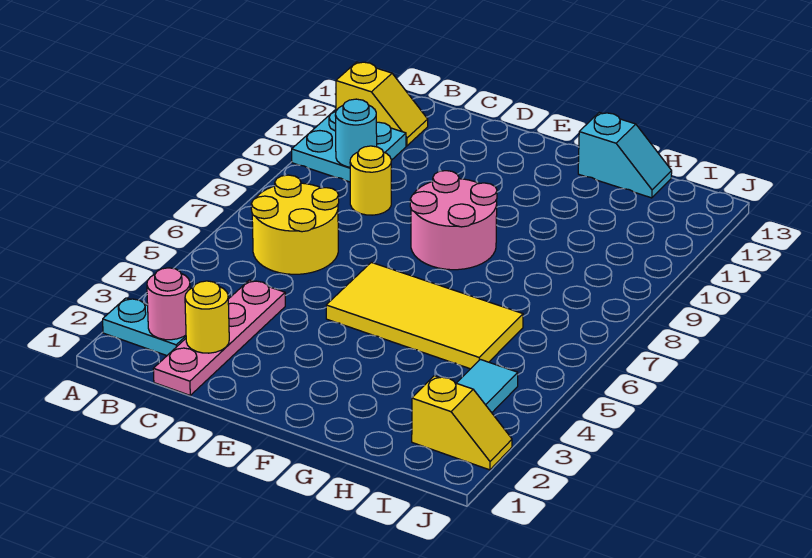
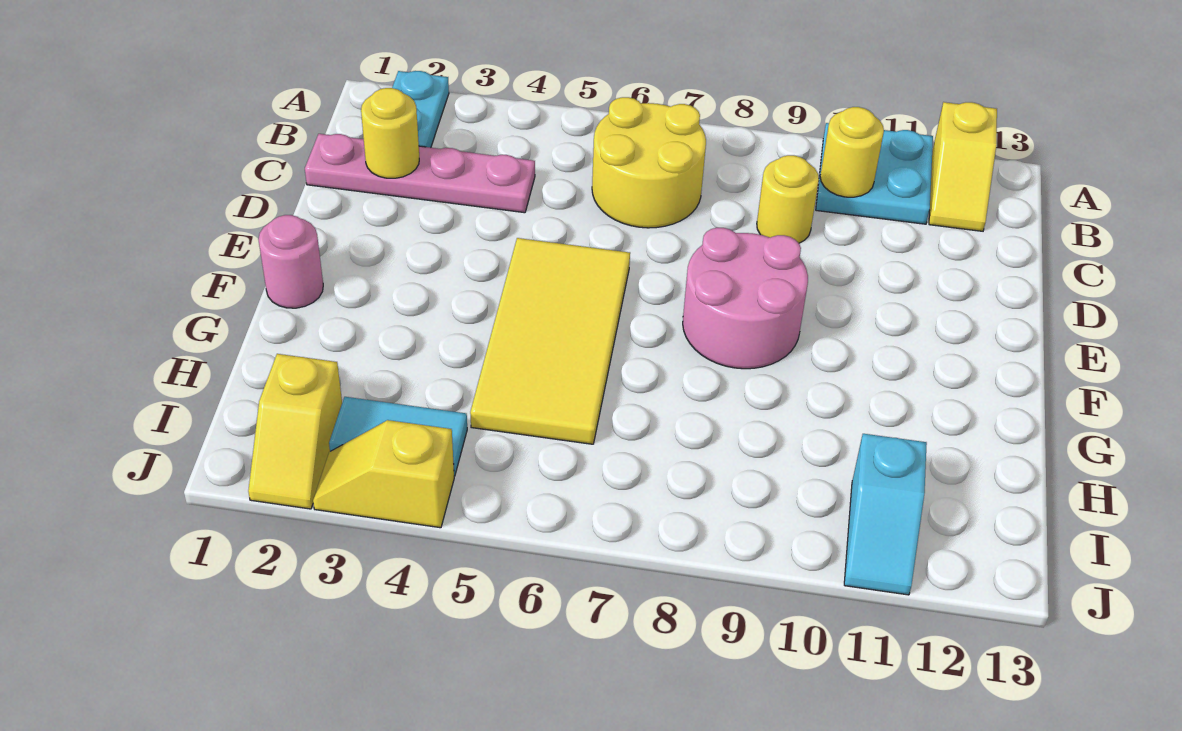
pink round brick B2 level 2 -> pink round brick F1 level 1
cyan round brick B10 level 2 -> yellow round brick B10 level 2
cyan slope G13:H13 level 1 top G -> cyan slope I11:J11 level 1 top I
none -> yellow slope J3:J4 level 1 top 4

